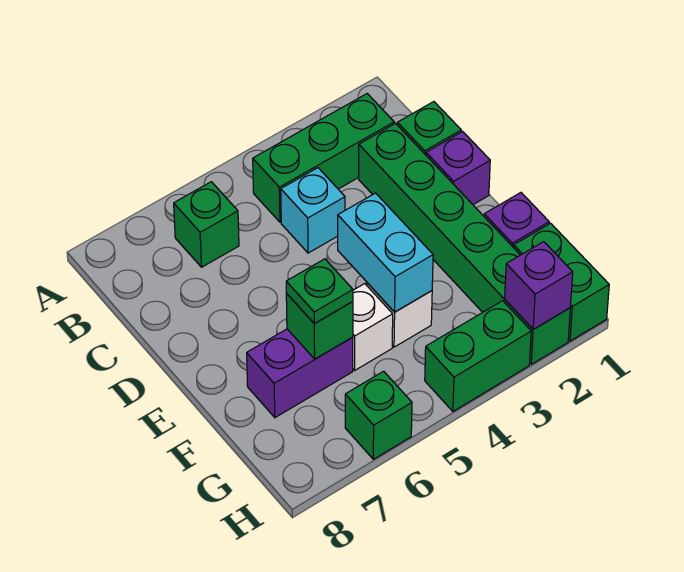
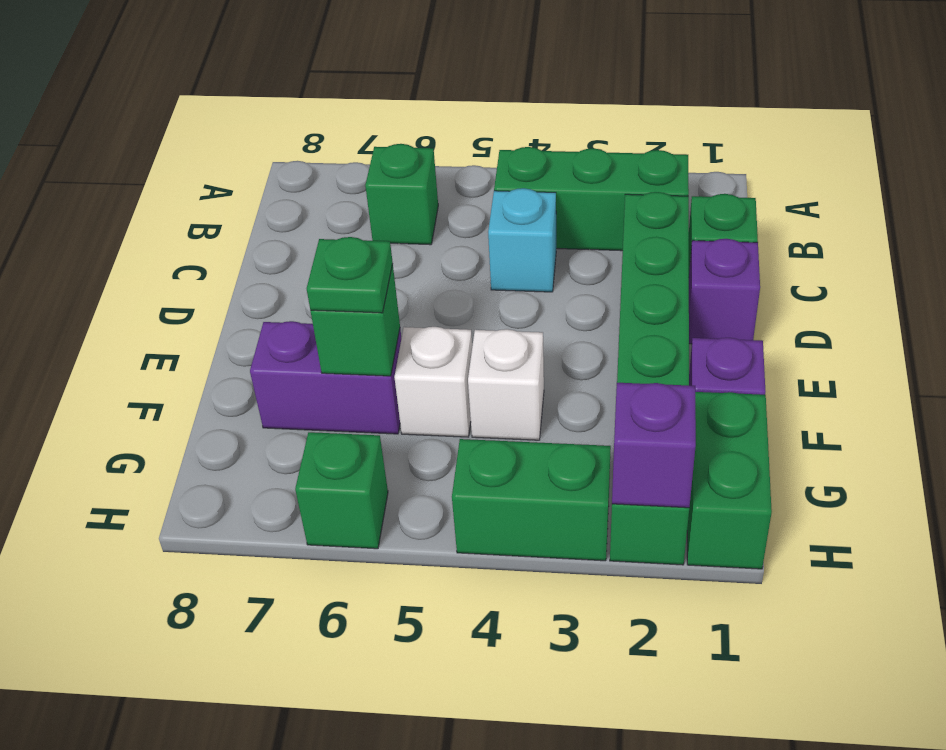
cyan brick E4:F4 level 2 -> none

